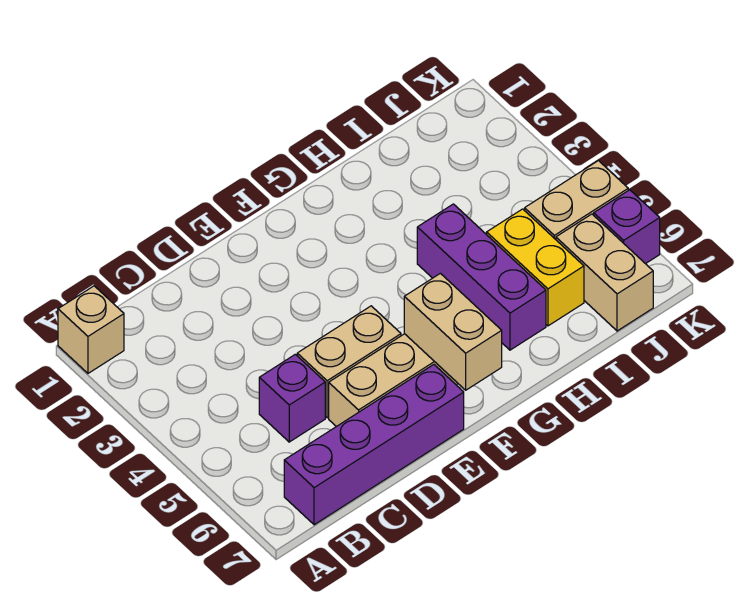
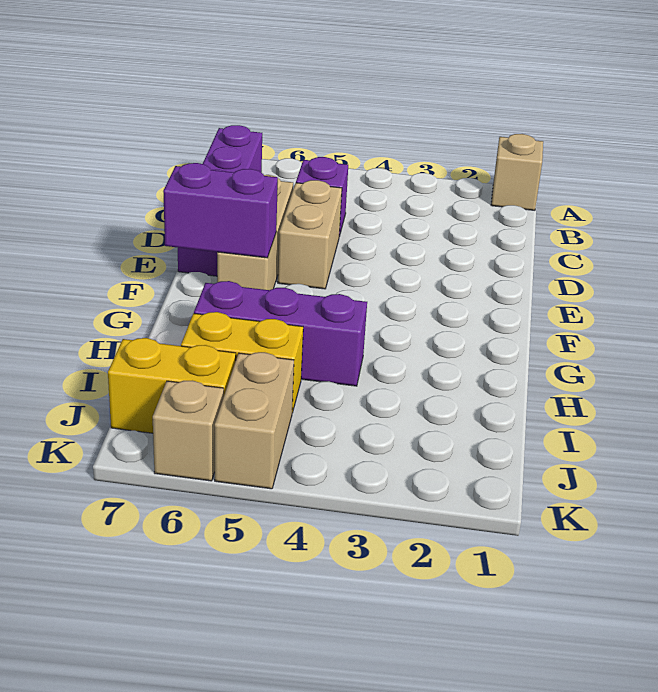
tan brick F6:F7 level 2 -> purple brick F6:F7 level 2
tan brick J6:J7 level 1 -> yellow brick J6:J7 level 1
purple brick K6 level 1 -> tan brick K6 level 1

